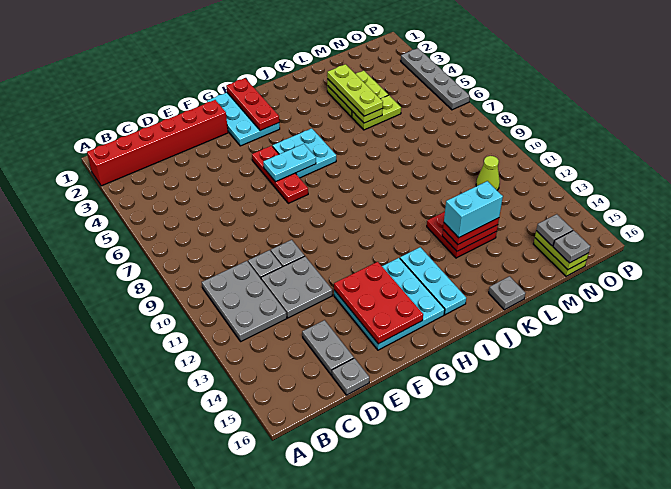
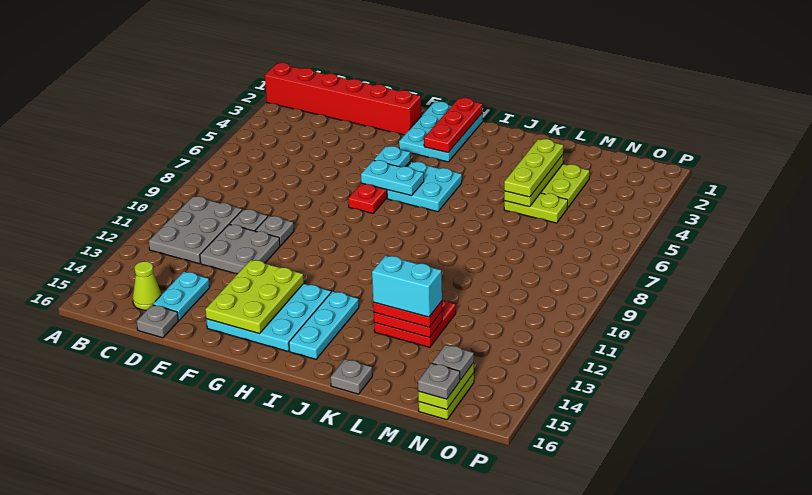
grey plate D14:D15 level 1 -> cyan plate D14:D15 level 1
red plate F13:G15 level 2 -> lime plate F13:G15 level 2
none -> cyan plate G5 level 2
lime cone N11 level 1 -> lime cone C15 level 1
grey plate P3:P6 level 1 -> none

